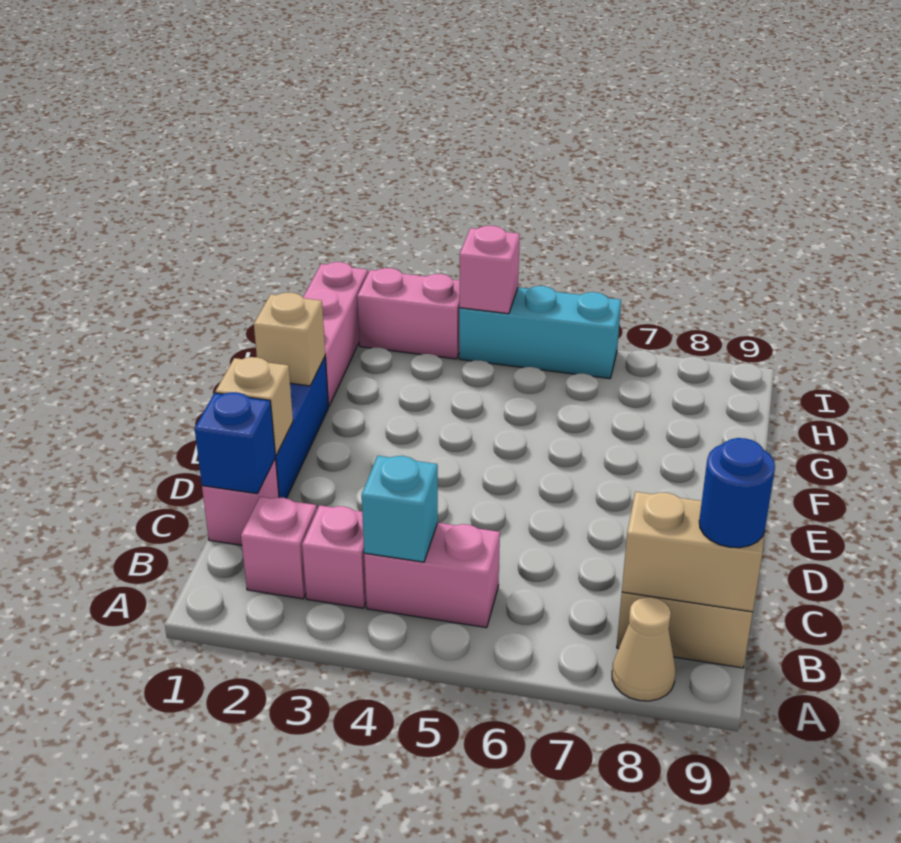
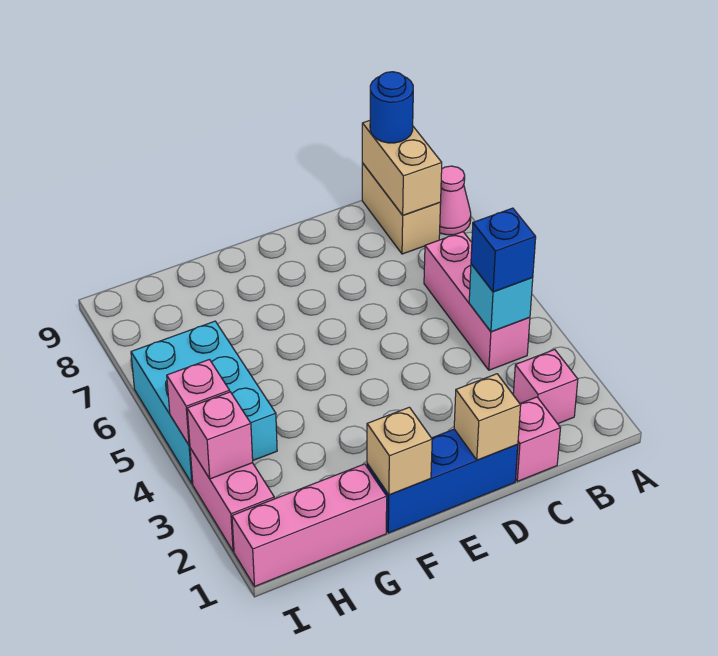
tan cone A8 level 1 -> pink cone A8 level 1
pink brick B3 level 1 -> pink brick I3 level 2
pink brick B4:B5 level 1 -> pink brick B4:B6 level 1
blue brick C1 level 2 -> blue brick B4 level 3
cyan brick I4:I6 level 1 -> cyan brick H4:I6 level 1

